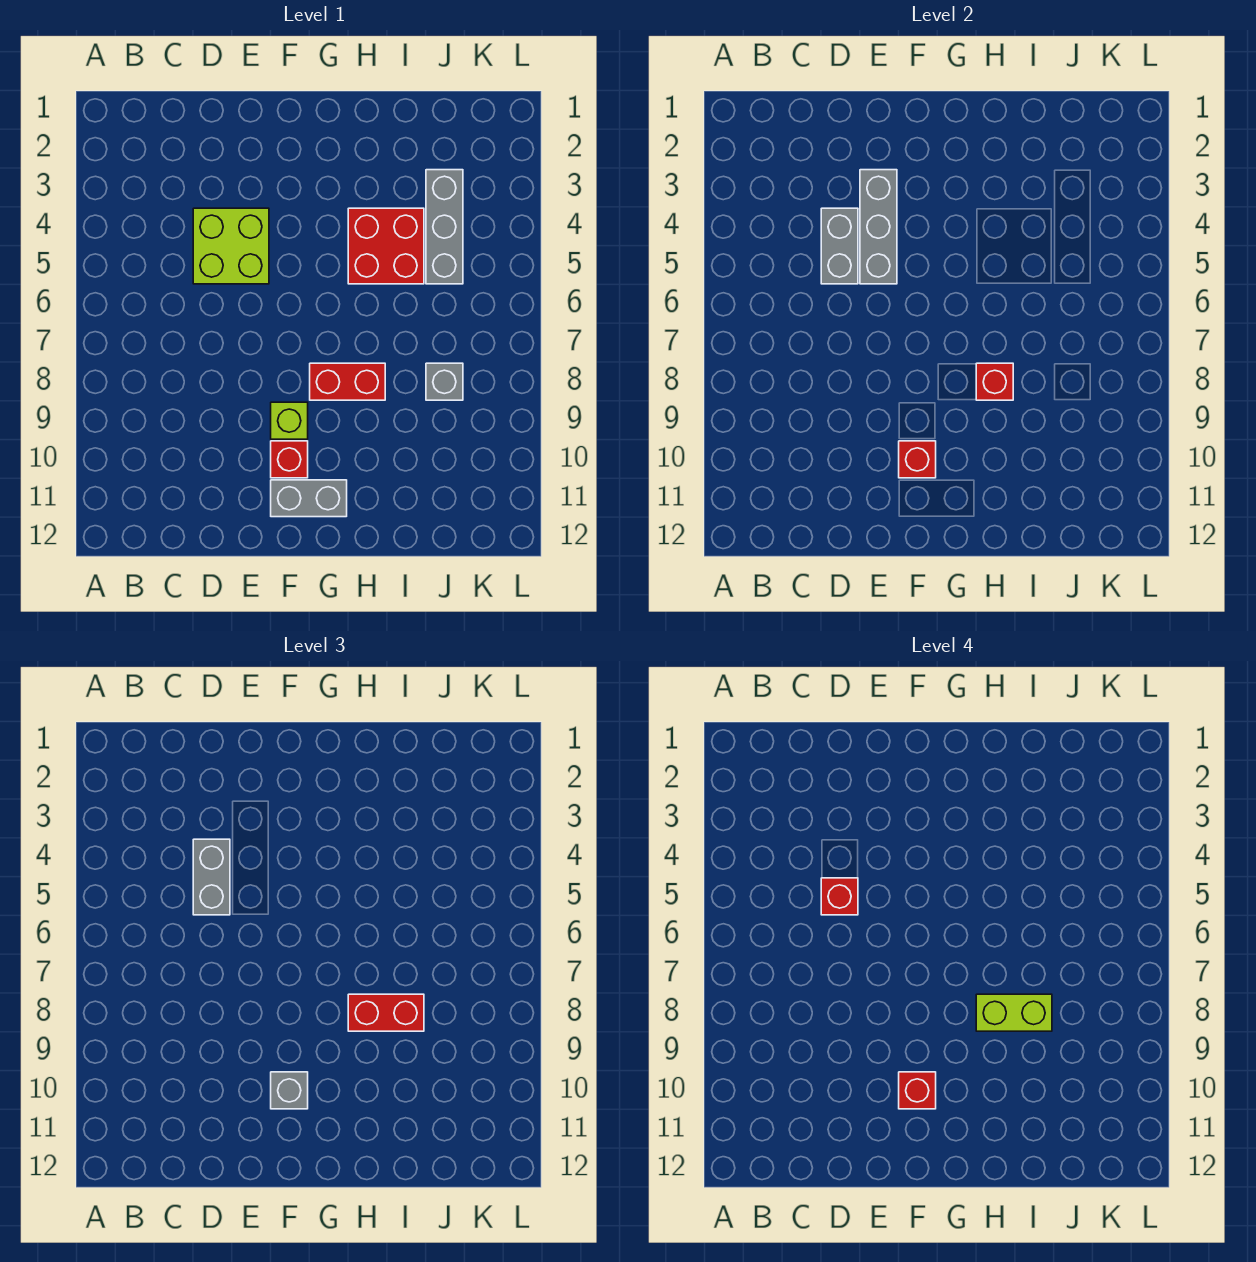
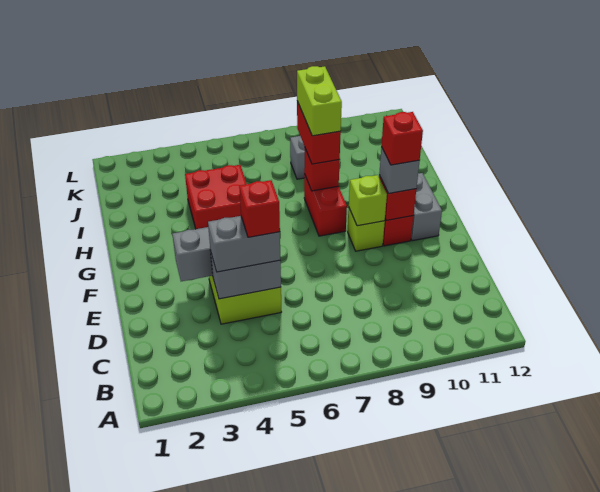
none -> lime brick F9 level 2
grey brick J3:J5 level 1 -> none

